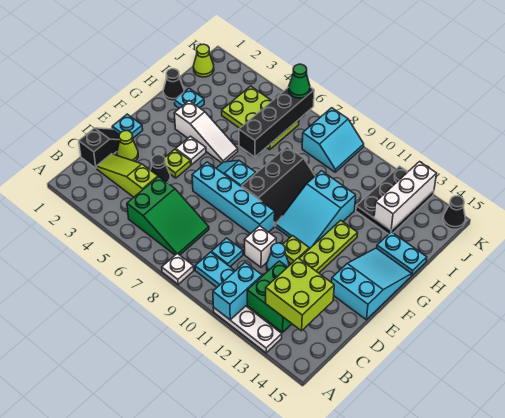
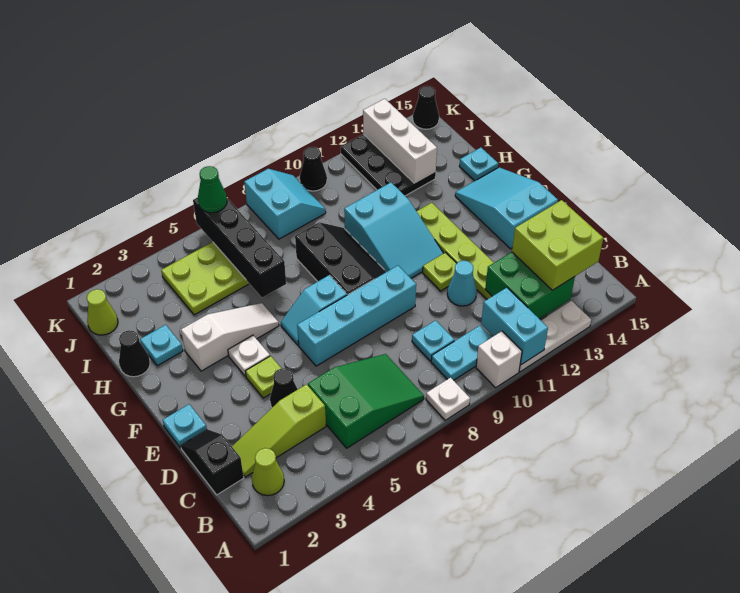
lime cone D2 level 1 -> lime cone B2 level 1
white brick D10 level 1 -> white brick A10 level 1
cyan plate H14:H15 level 1 -> cyan plate H15 level 1
none -> black cone K10 level 1

